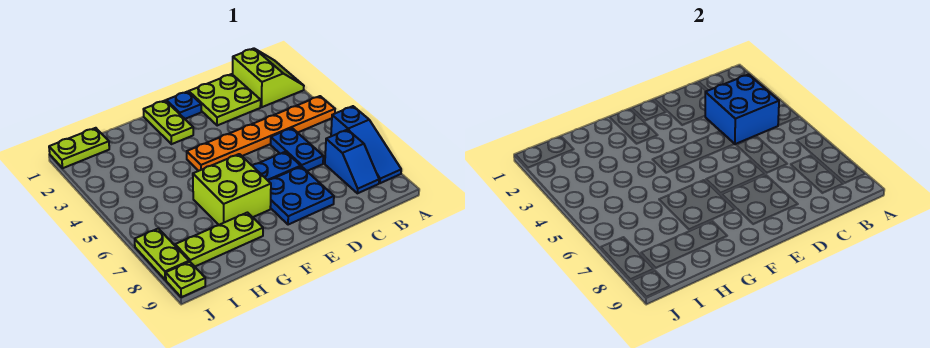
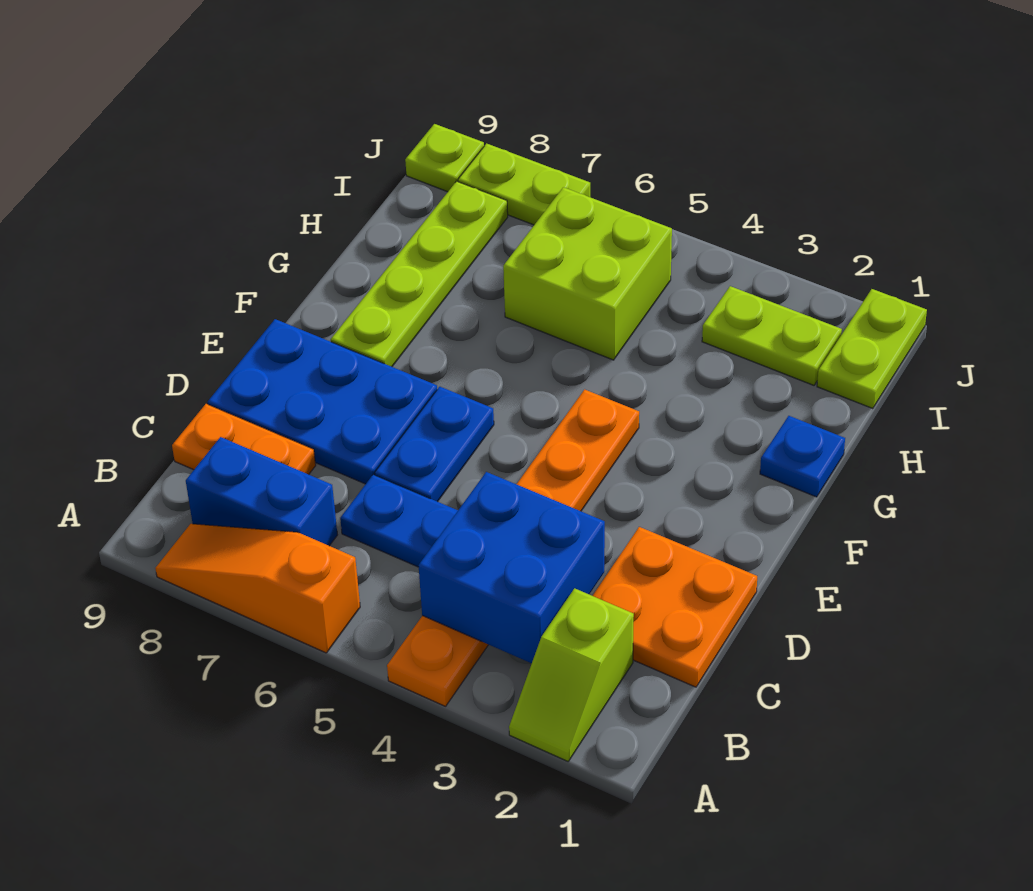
lime slope A1:B2 level 1 top B -> lime slope A2:B2 level 1 top B
blue slope A6:A8 level 1 top 6 -> orange slope A6:A8 level 1 top 6
blue slope B7:B8 level 1 top 7 -> blue brick B7:B8 level 1
lime plate C1:D2 level 1 -> orange plate C1:D2 level 1
none -> orange plate C8:C9 level 1
blue plate D7:E8 level 1 -> blue plate D7:E9 level 1
blue plate E1 level 1 -> blue plate G1 level 1
lime plate F1:F2 level 1 -> lime plate I2:I3 level 1
lime brick F6:G7 level 1 -> lime brick H5:I6 level 1
lime plate G8:I8 level 1 -> lime plate F8:I8 level 1

